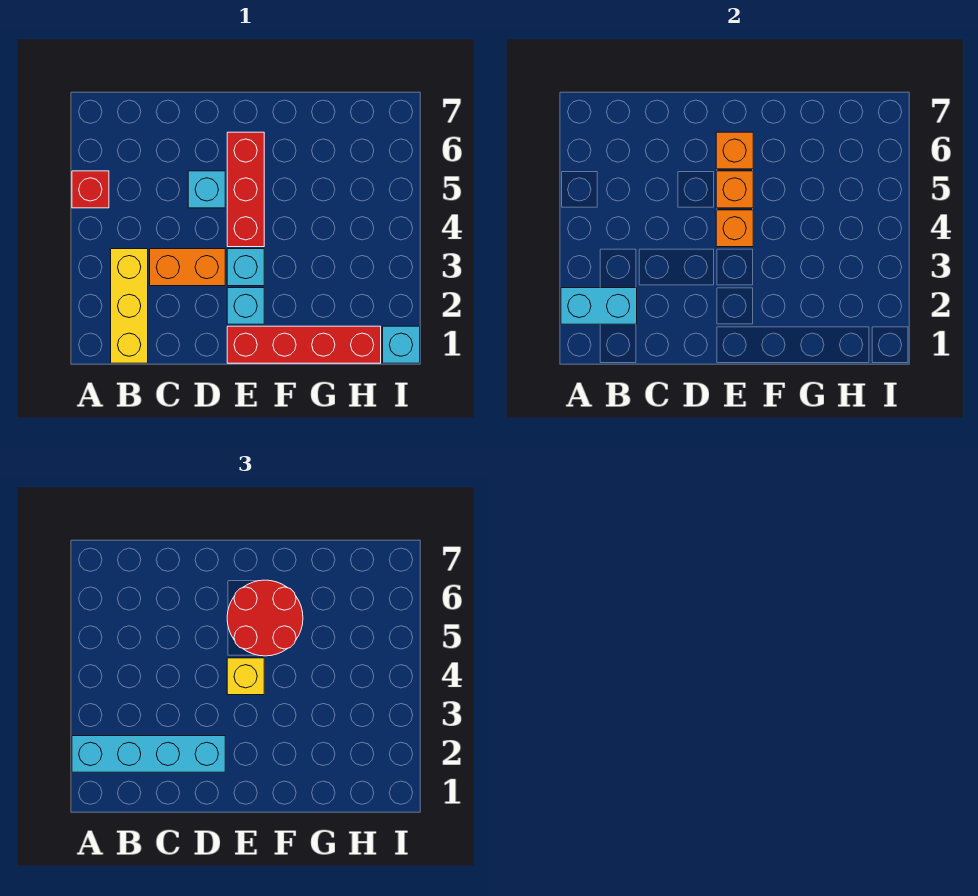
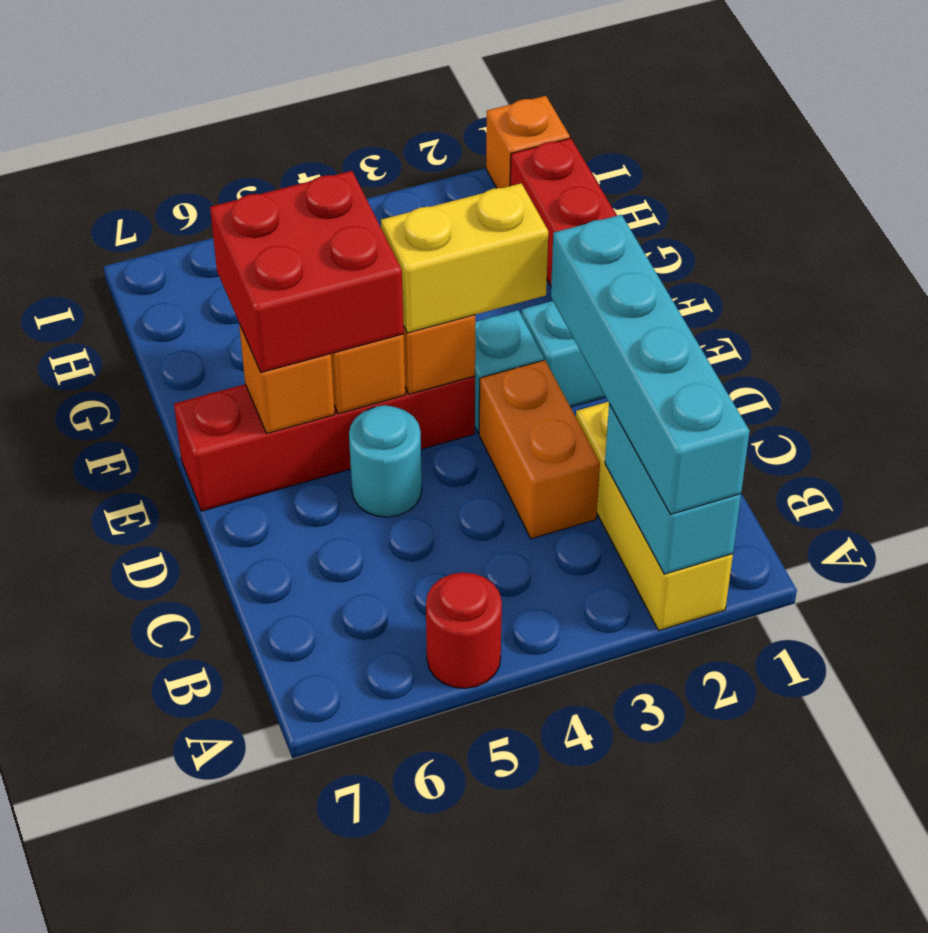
red brick A5 level 1 -> red round brick A5 level 1
yellow brick B1:B3 level 1 -> yellow brick A2:C2 level 1
cyan brick D5 level 1 -> cyan round brick D5 level 1
red brick E4:E6 level 1 -> red brick E4:E7 level 1
yellow brick E4 level 3 -> yellow brick E3:E4 level 3
red round brick E5:F6 level 3 -> red brick E5:F6 level 3
cyan brick I1 level 1 -> orange brick I1 level 1

